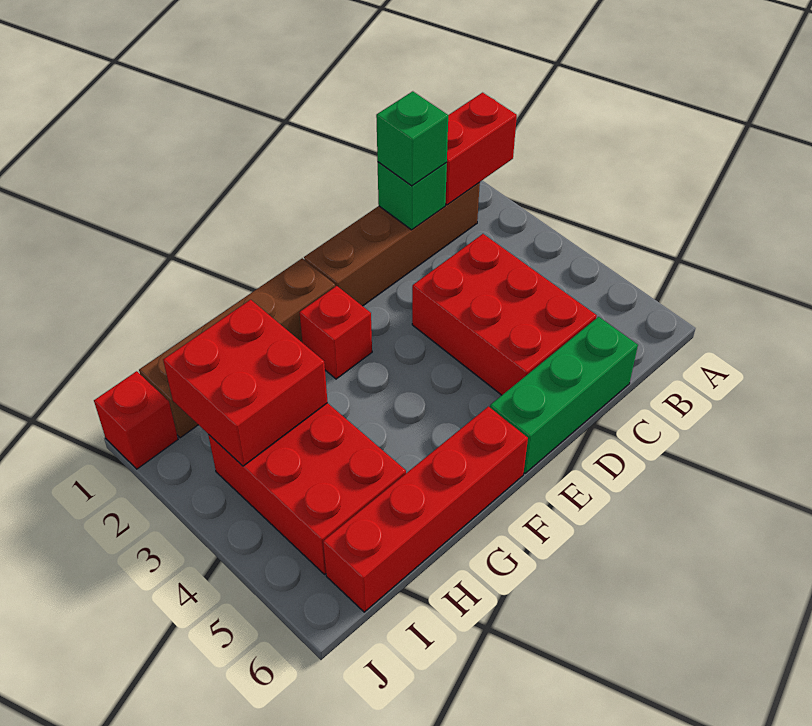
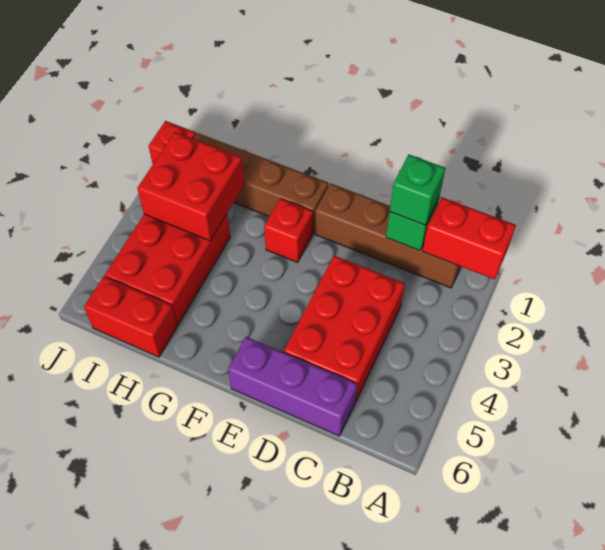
green brick C6:E6 level 1 -> purple brick C6:E6 level 1
red brick F6:I6 level 1 -> red brick H6:I6 level 1

